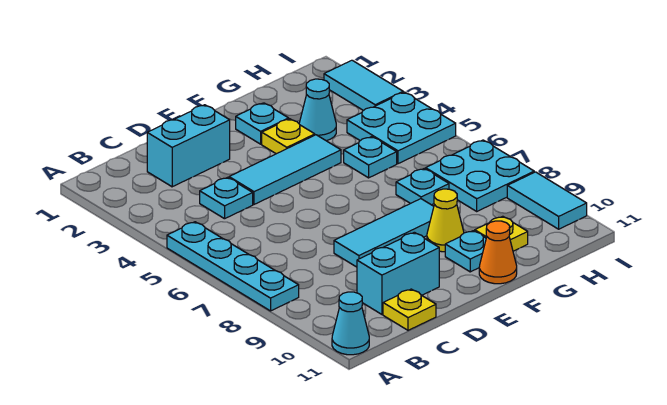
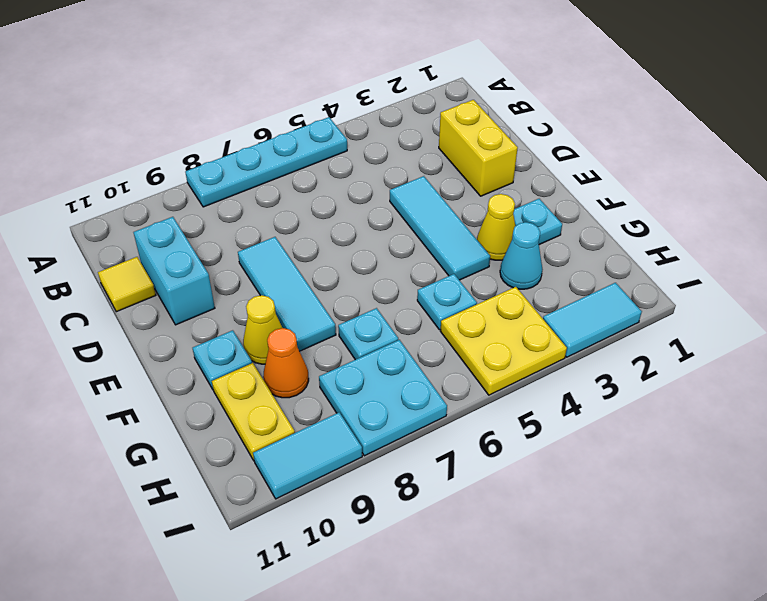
cyan cone A11 level 1 -> none
cyan brick C2:D2 level 1 -> yellow brick C2:D2 level 1
cyan plate C4 level 1 -> none
yellow plate C11 level 1 -> yellow tile C11 level 1
yellow plate F3 level 1 -> yellow cone F3 level 1
orange cone F11 level 1 -> orange cone G9 level 1
yellow plate G10 level 1 -> yellow plate G10:H10 level 1
cyan plate H4:I5 level 1 -> yellow plate H4:I5 level 1

